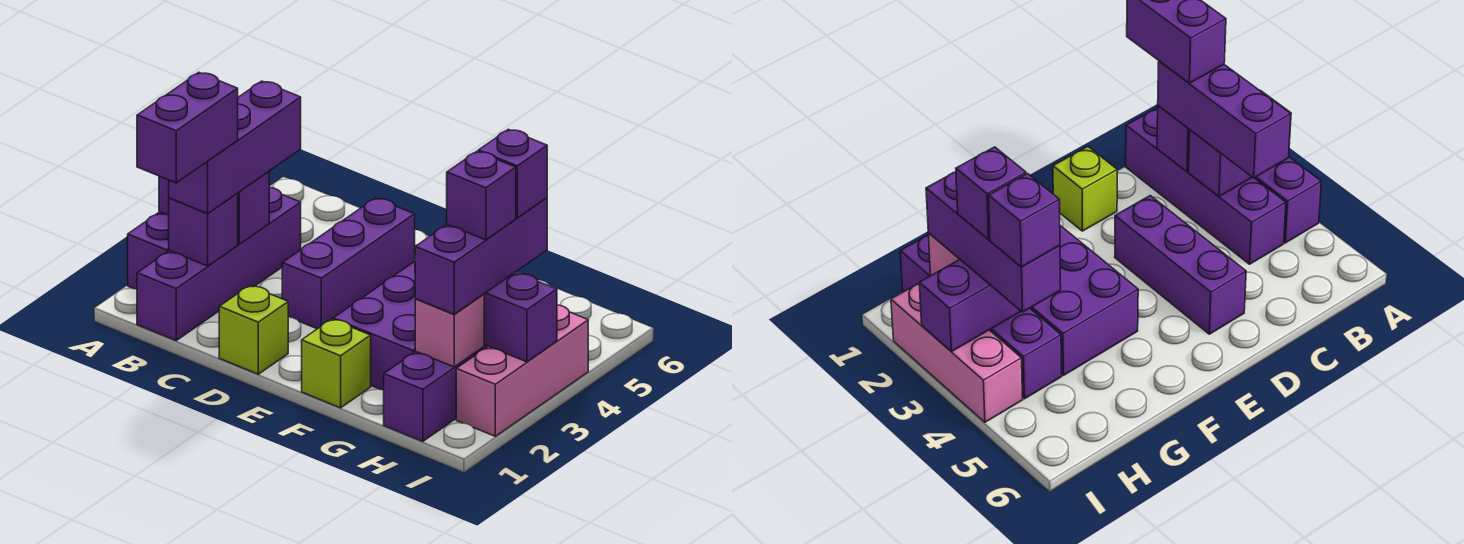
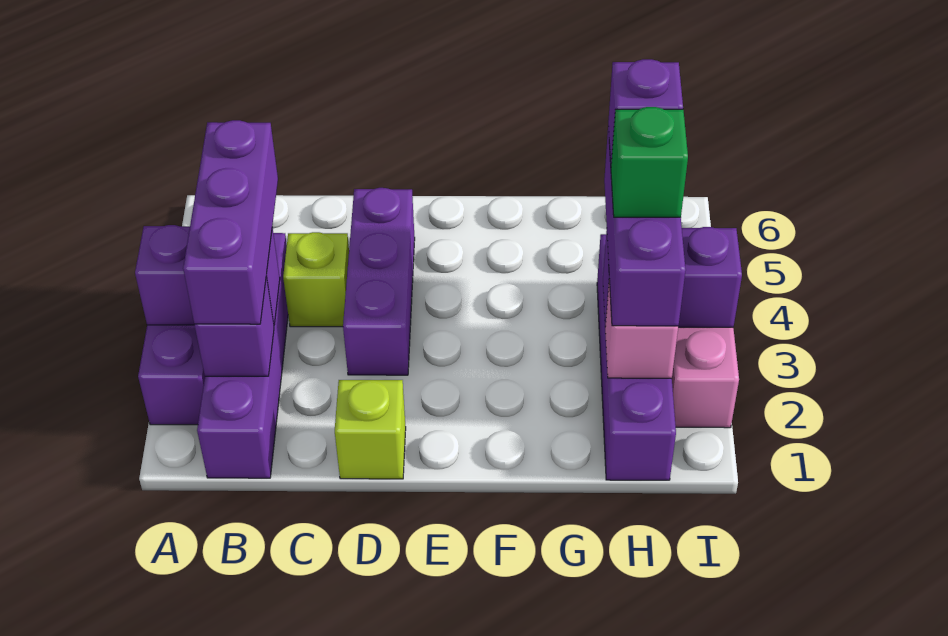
purple brick B1:B2 level 4 -> none
lime brick F1 level 1 -> lime brick C4 level 1
purple brick F2:G4 level 1 -> none
purple brick H3 level 4 -> green brick H3 level 4

